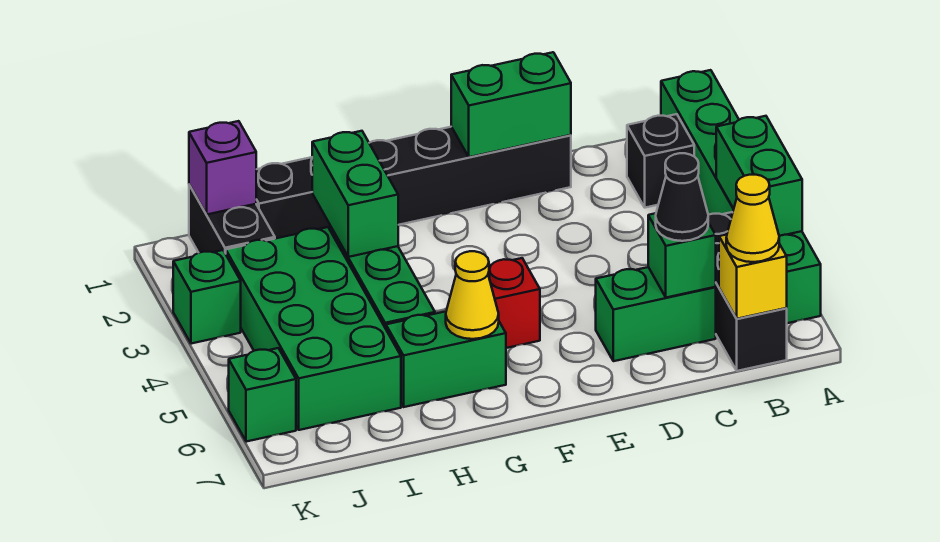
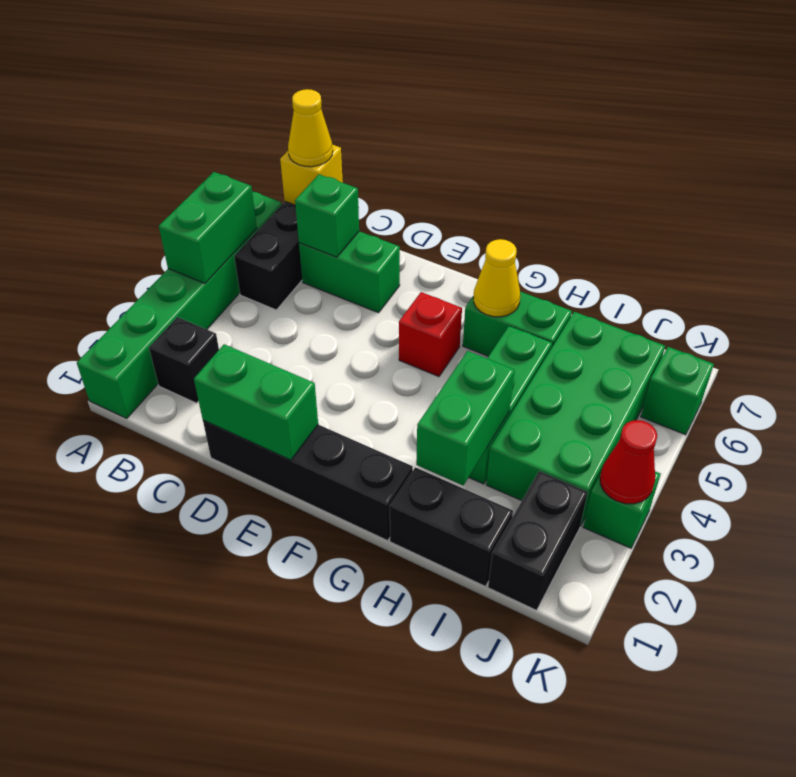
black cone C6 level 3 -> none
purple brick J1 level 2 -> none
none -> red cone K3 level 2

